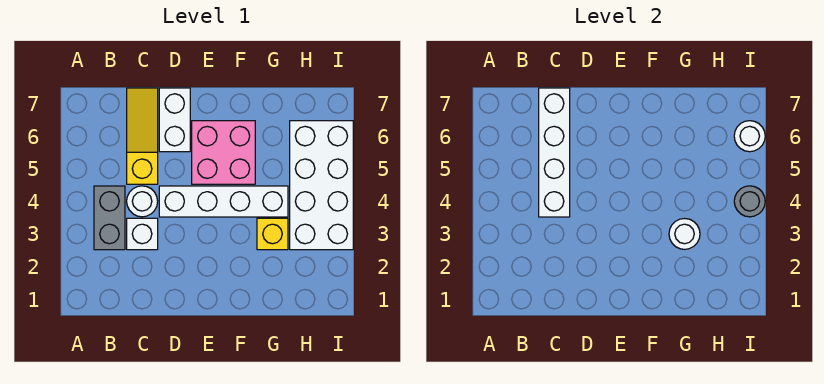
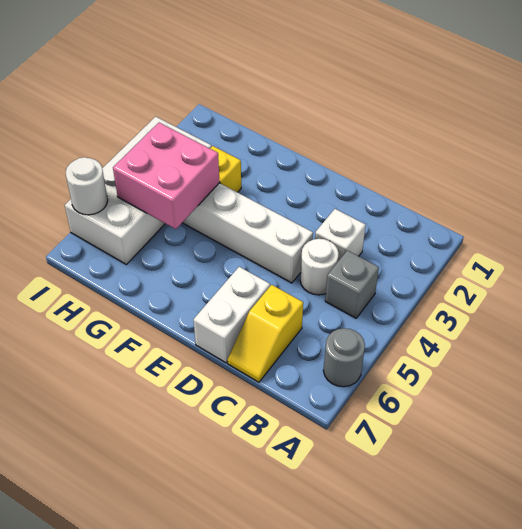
grey brick B3:B4 level 1 -> grey brick B4 level 1
white brick C4:C7 level 2 -> none
yellow slope C5:C7 level 1 top 5 -> yellow slope C6:C7 level 1 top 6
pink brick E5:F6 level 1 -> pink brick G4:H5 level 2
white round brick G3 level 2 -> none
grey round brick I4 level 2 -> grey round brick A6 level 1

